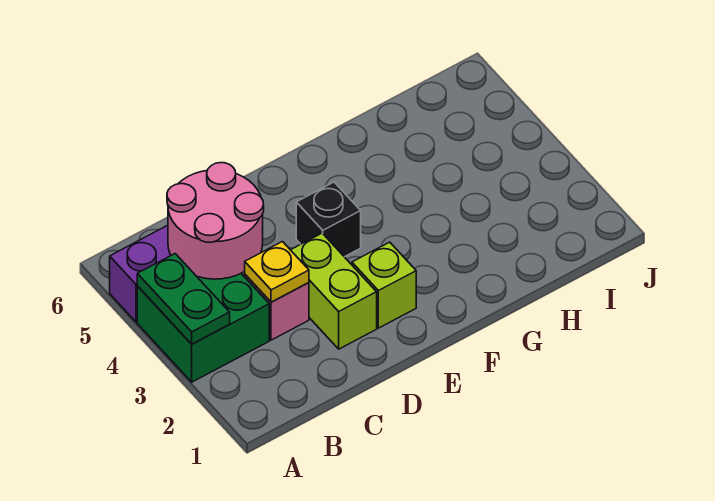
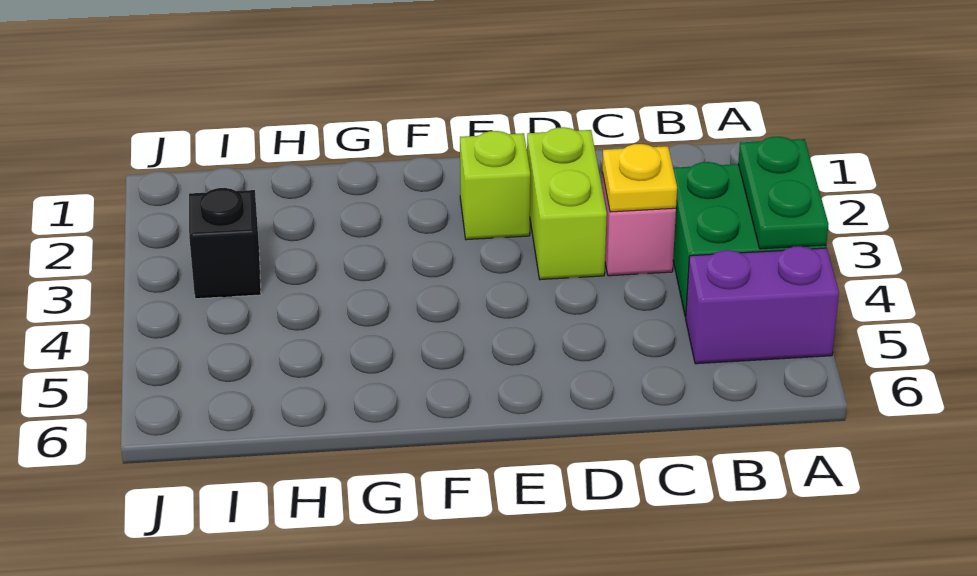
pink round brick B4:C5 level 2 -> none
black brick E4 level 1 -> black brick I3 level 1

